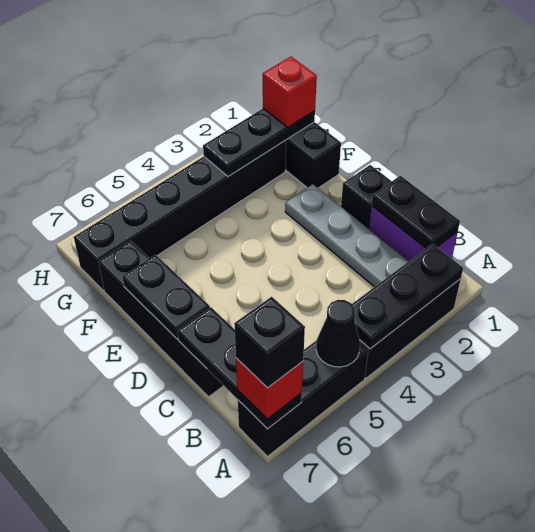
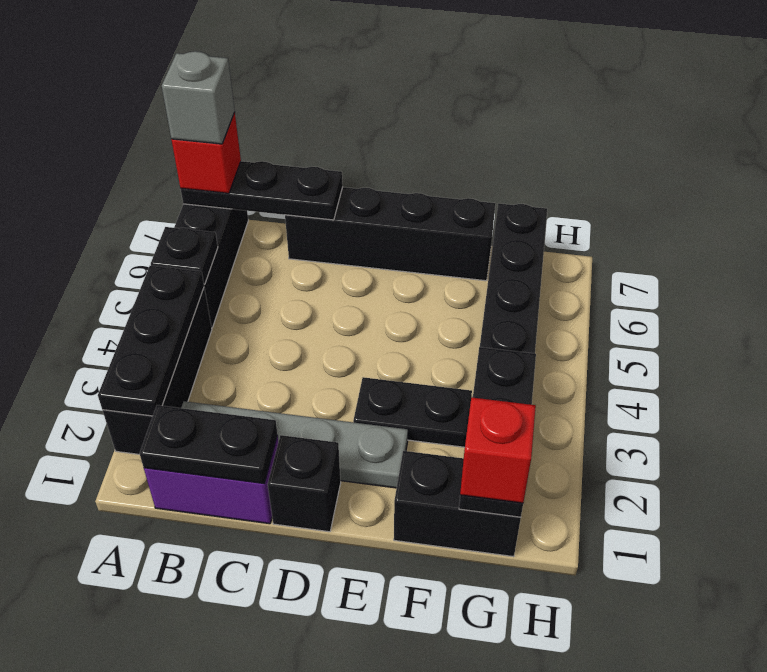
black cone A5 level 2 -> black plate A5 level 2
black brick A7 level 4 -> grey brick A7 level 4
black plate D7:E7 level 2 -> black plate E3:F3 level 1

